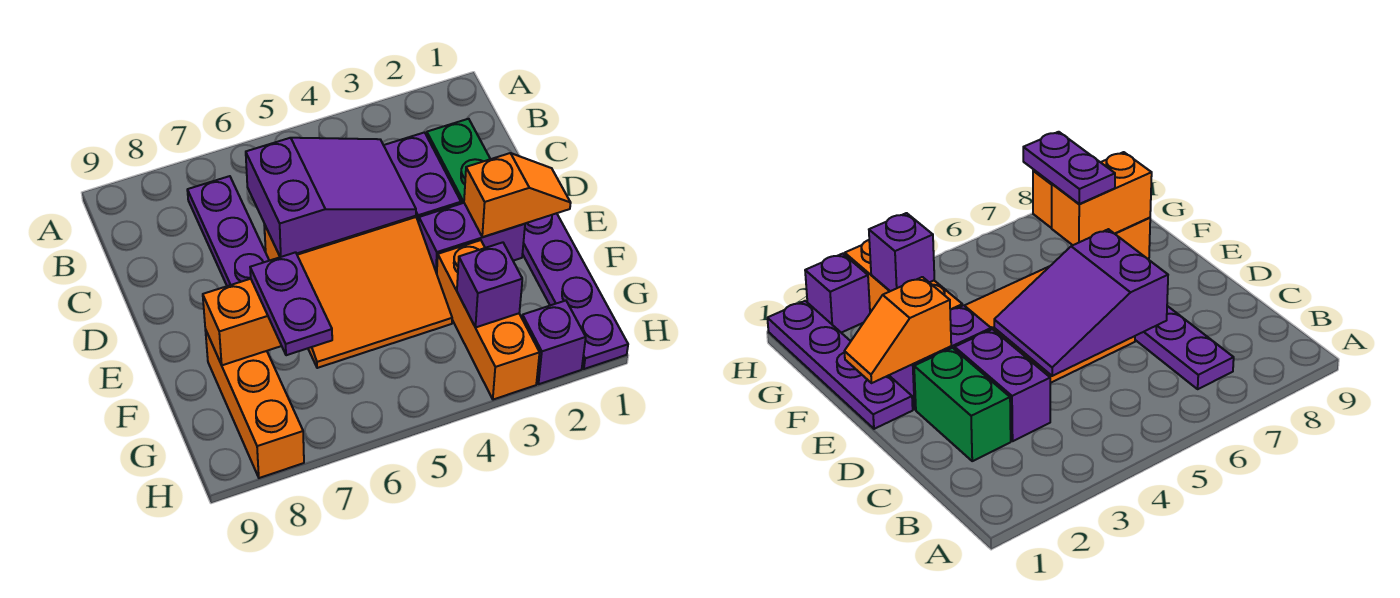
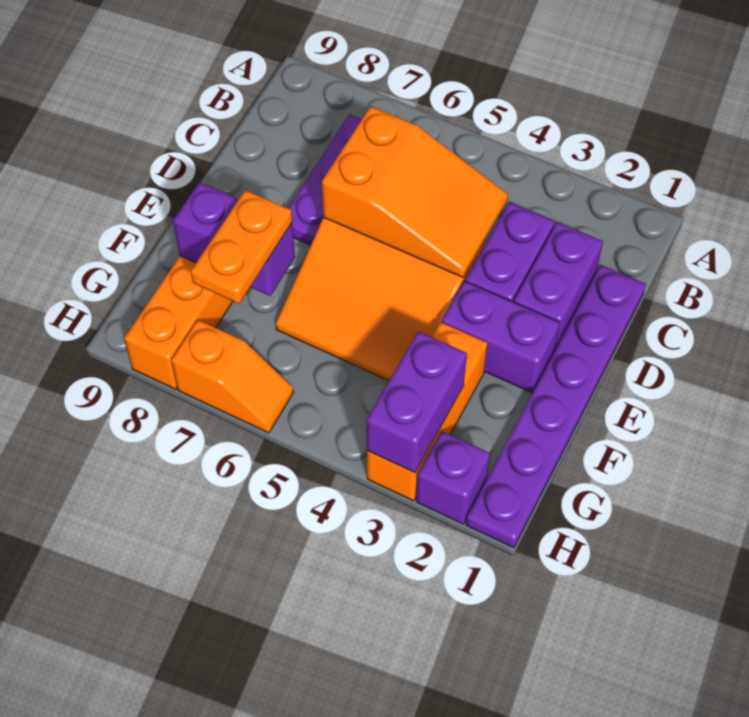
green brick C2:D2 level 1 -> purple brick C2:D2 level 1
purple slope C4:D6 level 2 top 6 -> orange slope C4:D6 level 2 top 6
purple plate E1:H1 level 1 -> purple plate C1:H1 level 1
orange slope E1:E2 level 2 top 2 -> orange slope H6:H7 level 1 top 7
orange brick F7:F8 level 2 -> purple brick F7:F8 level 2
purple plate F7:G7 level 3 -> orange plate F7:G7 level 3
purple brick G3 level 2 -> purple brick G3:H3 level 2

